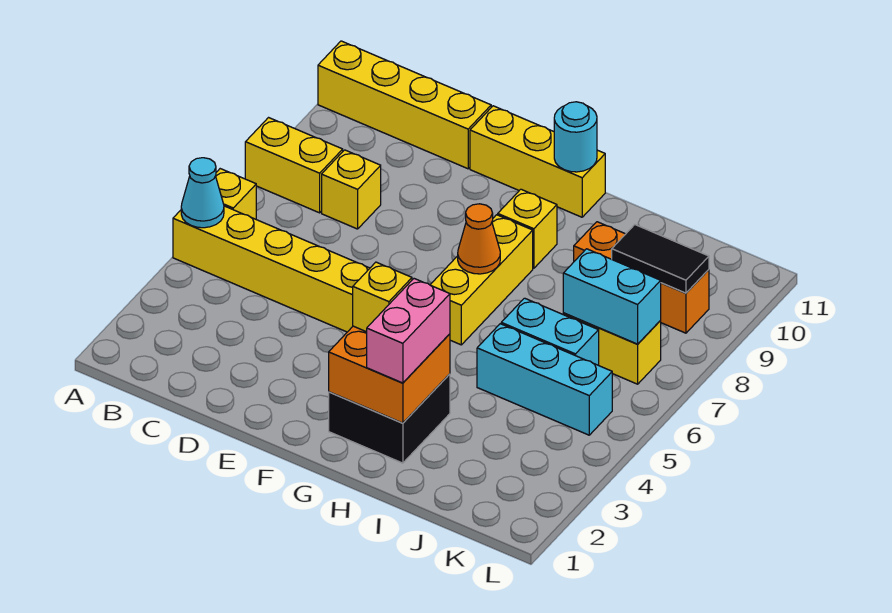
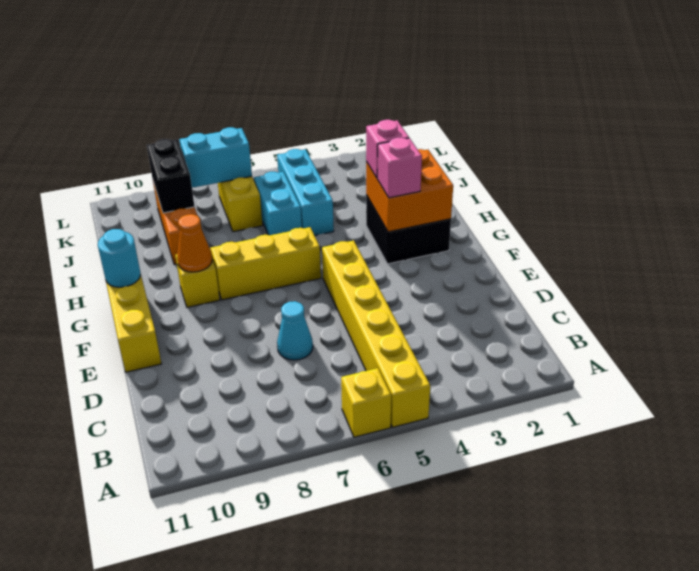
cyan cone A5 level 2 -> cyan cone D7 level 1
yellow brick A8:B8 level 1 -> none
yellow brick A11:D11 level 1 -> none
yellow brick C8 level 1 -> none
yellow brick G3 level 3 -> pink brick G3 level 3
orange cone G7 level 2 -> orange cone G9 level 2
pink brick H2:H3 level 3 -> pink brick H3 level 3
cyan brick J7:K7 level 2 -> cyan brick K7:K8 level 2
black tile J9:K9 level 2 -> black brick J9:K9 level 2

